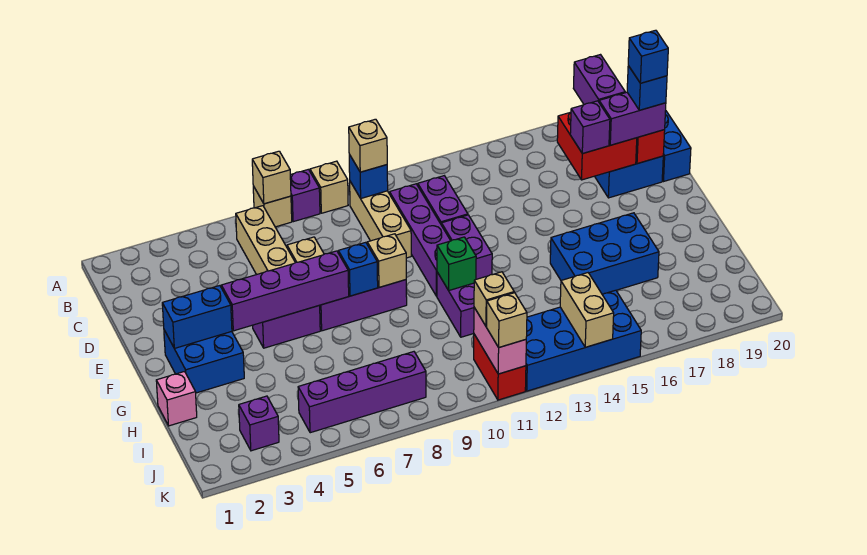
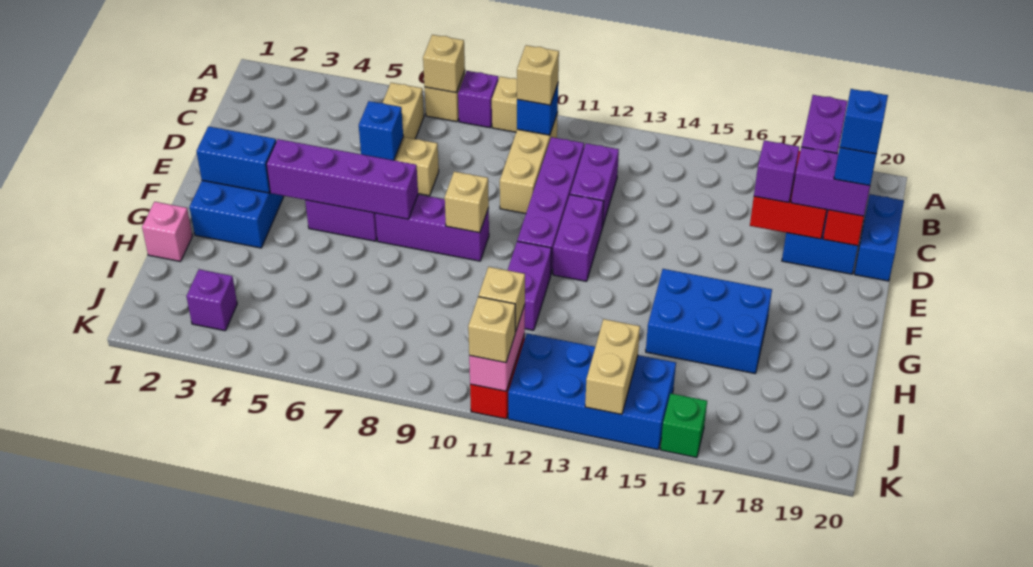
blue brick F8 level 2 -> blue brick D6 level 2
green brick G11 level 2 -> green brick K16 level 1
purple brick J5:J8 level 1 -> none

